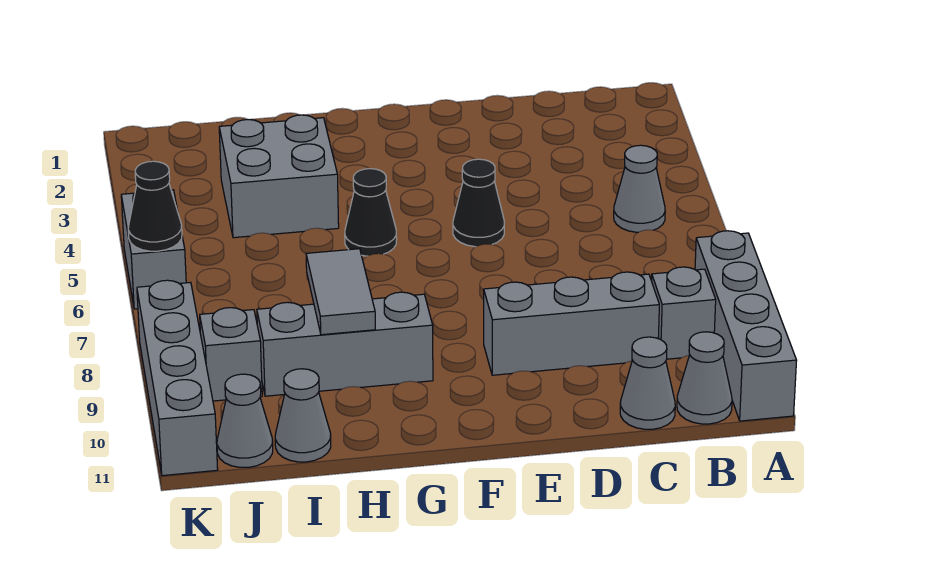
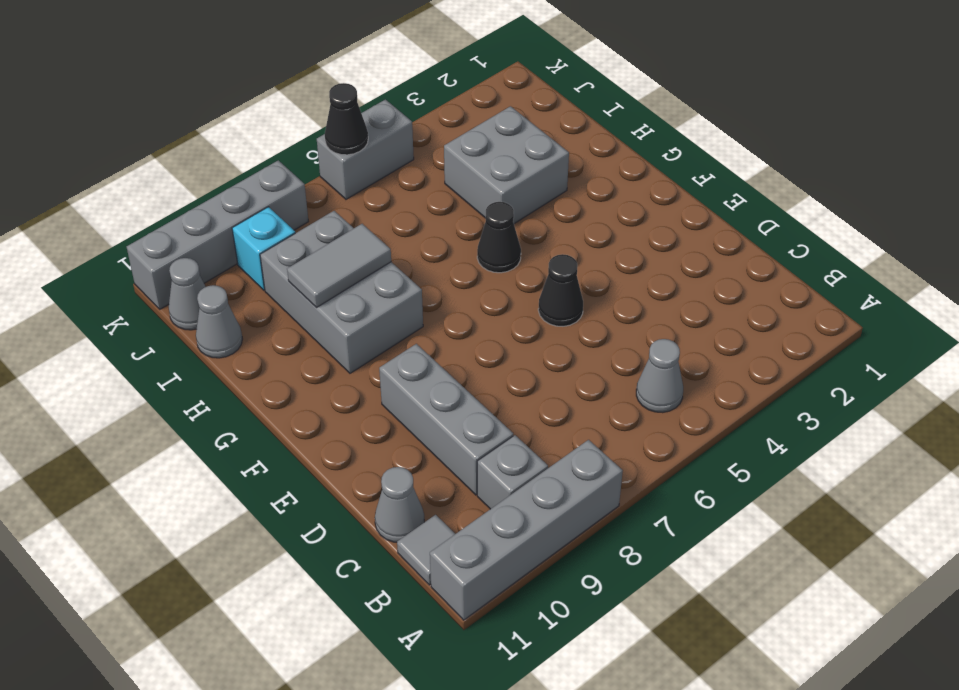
grey cone B11 level 1 -> grey tile B11 level 1
grey brick G9:I9 level 1 -> grey brick G8:I9 level 1
grey brick J9 level 1 -> cyan brick J9 level 1

